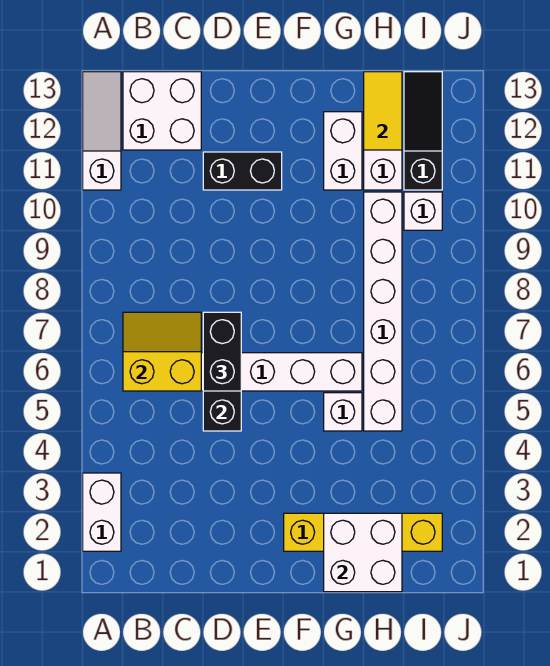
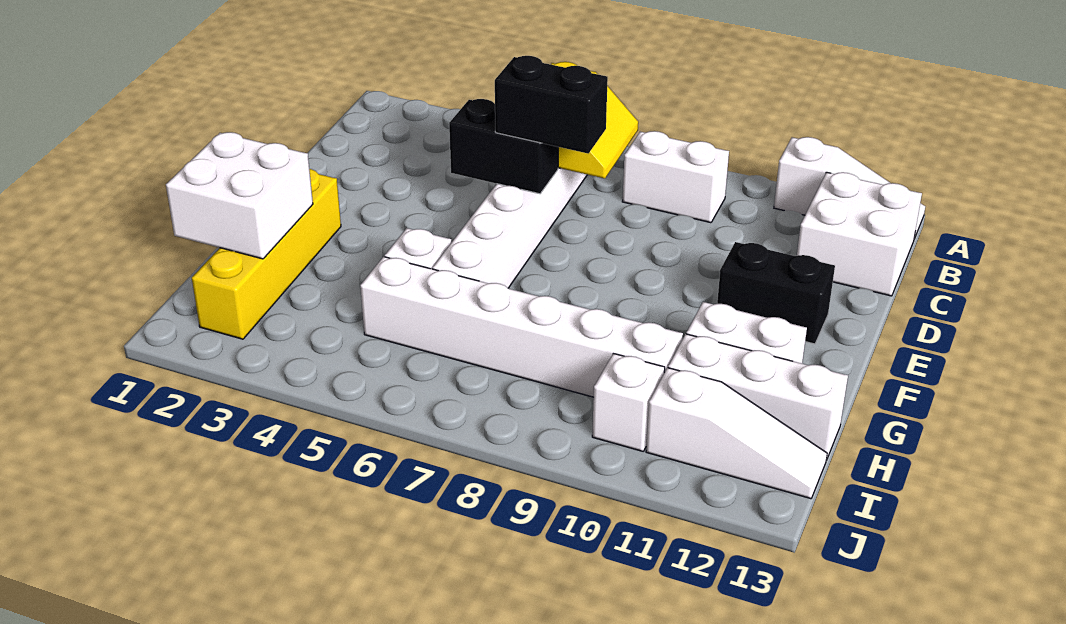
white brick A2:A3 level 1 -> white brick B8:B9 level 1
black brick D11:E11 level 1 -> black brick E11:E12 level 1
yellow tile H12:H13 level 2 -> none
black slope I11:I13 level 1 top 11 -> white slope I11:I13 level 1 top 11

